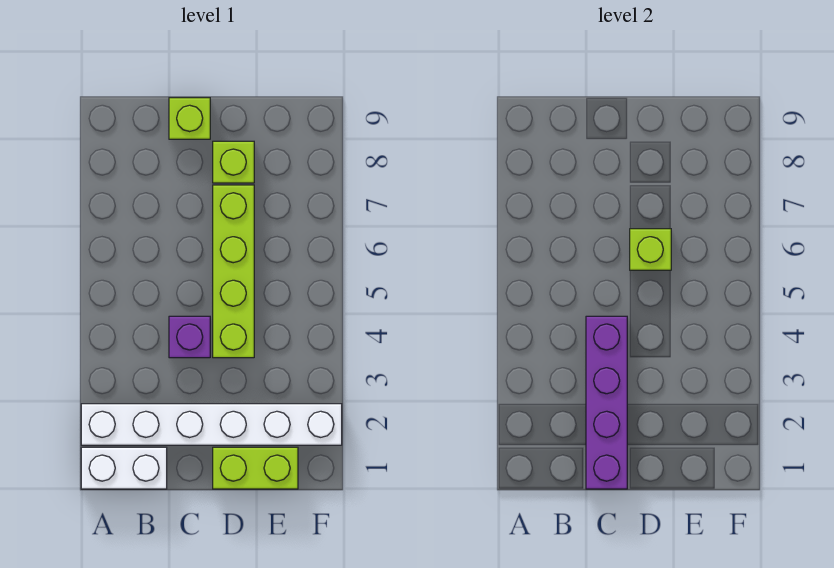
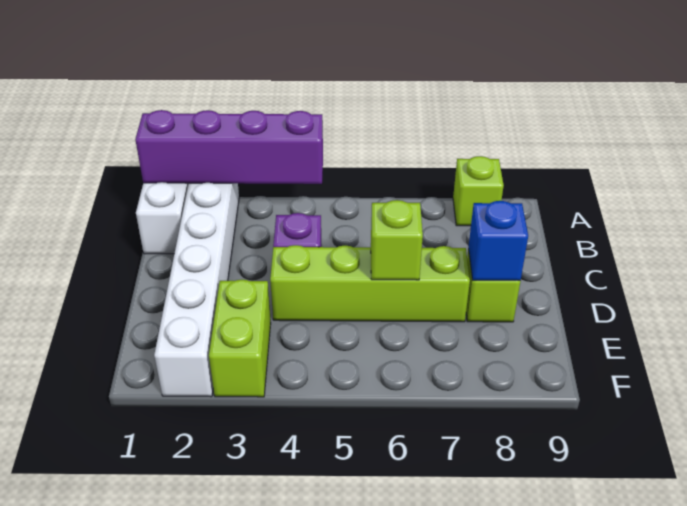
purple brick C1:C4 level 2 -> purple brick A1:A4 level 2
lime brick C9 level 1 -> lime brick A8 level 1
lime brick D1:E1 level 1 -> lime brick E3:F3 level 1
none -> blue brick D8 level 2

